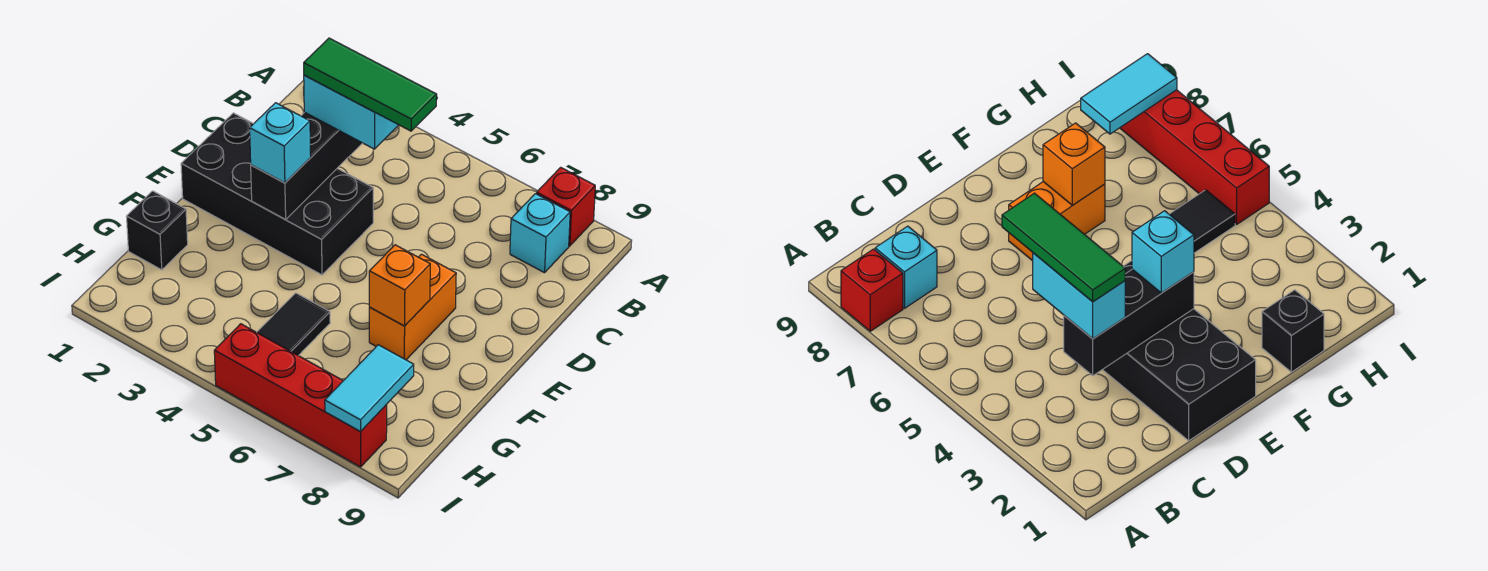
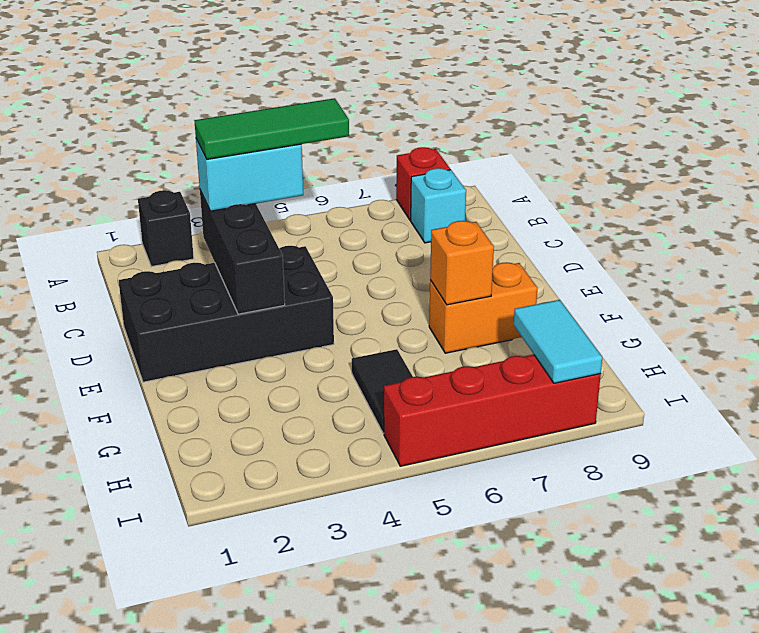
cyan brick E3 level 3 -> none
orange brick E7:F7 level 1 -> orange brick F7:F8 level 1
black brick G1 level 1 -> black brick A2 level 1

